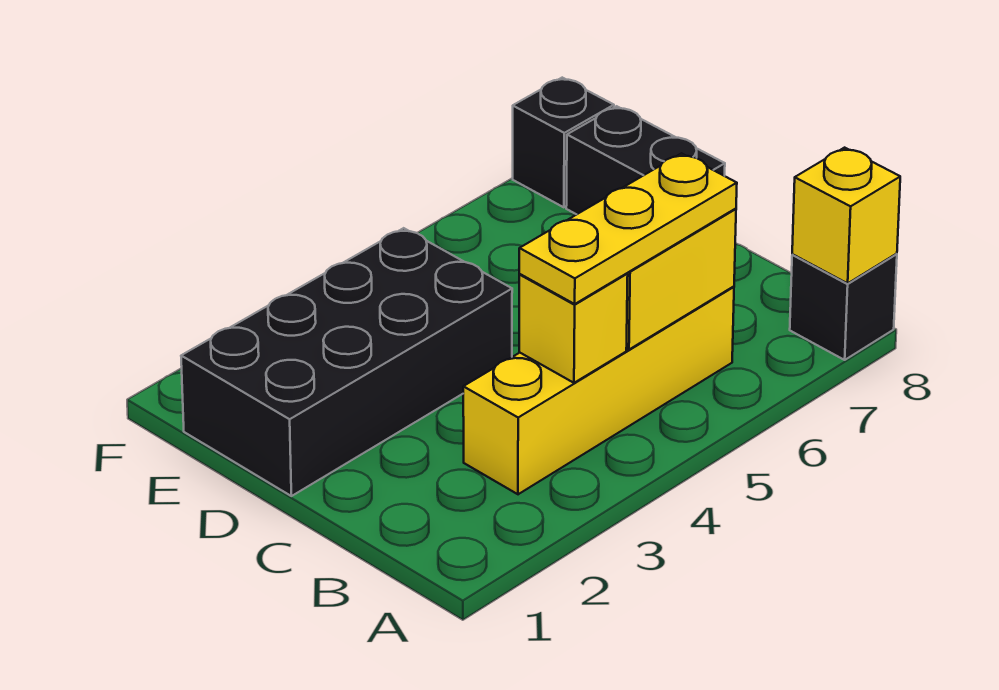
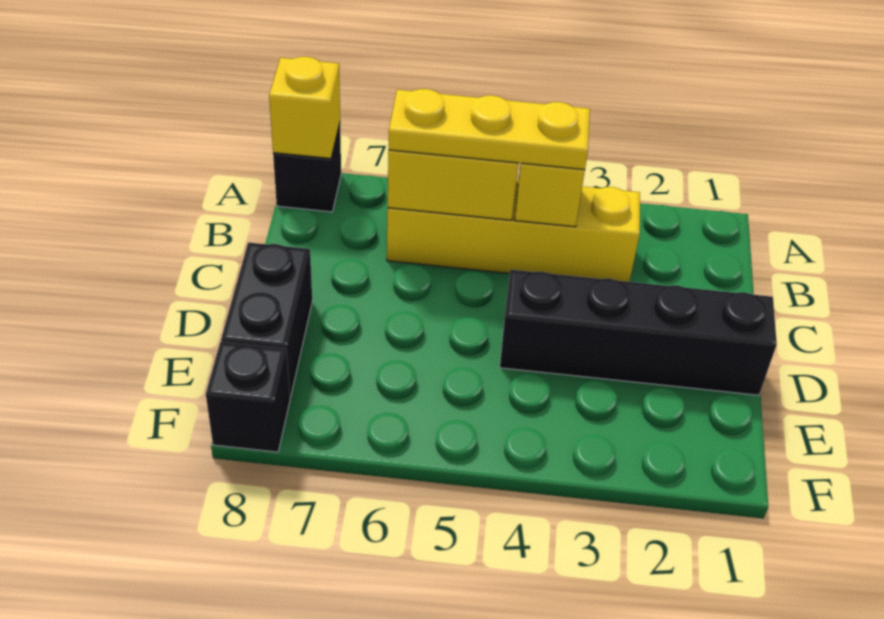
black brick D1:E4 level 1 -> black brick D1:D4 level 1

